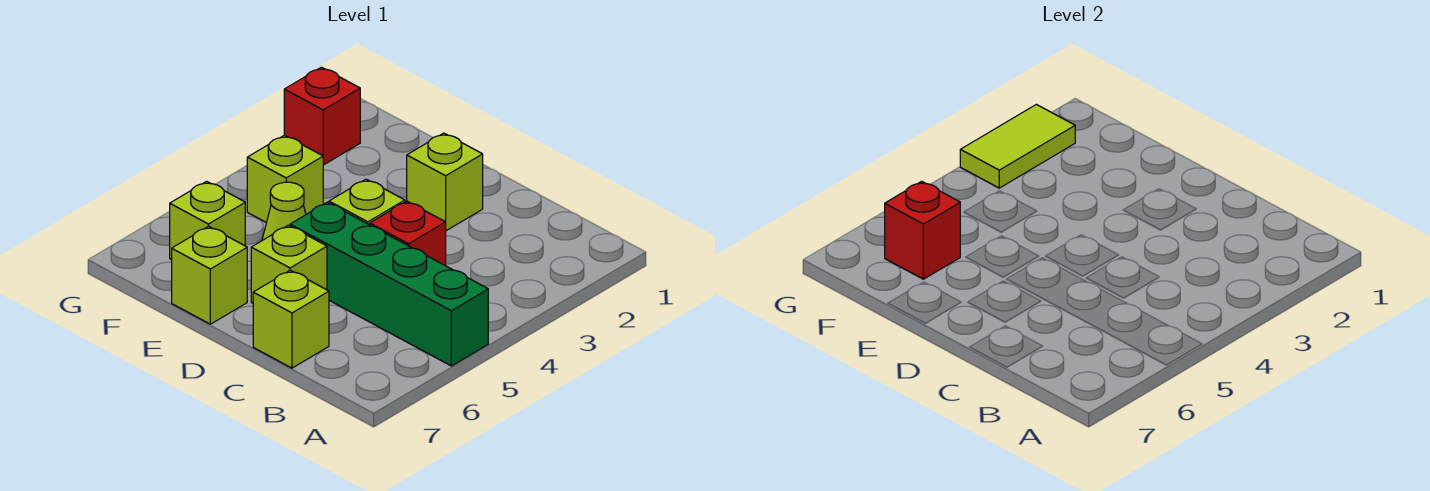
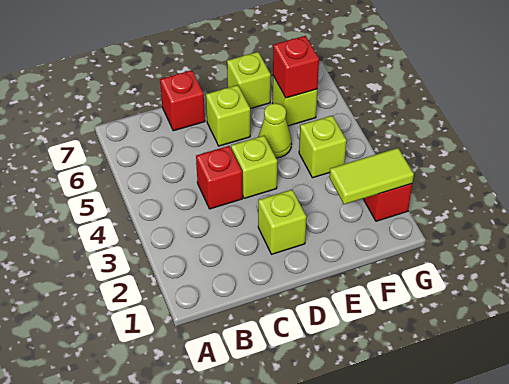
green brick A5:D5 level 1 -> none
lime brick C7 level 1 -> red brick C7 level 1
lime tile G2:G3 level 2 -> lime tile F2:G2 level 2

